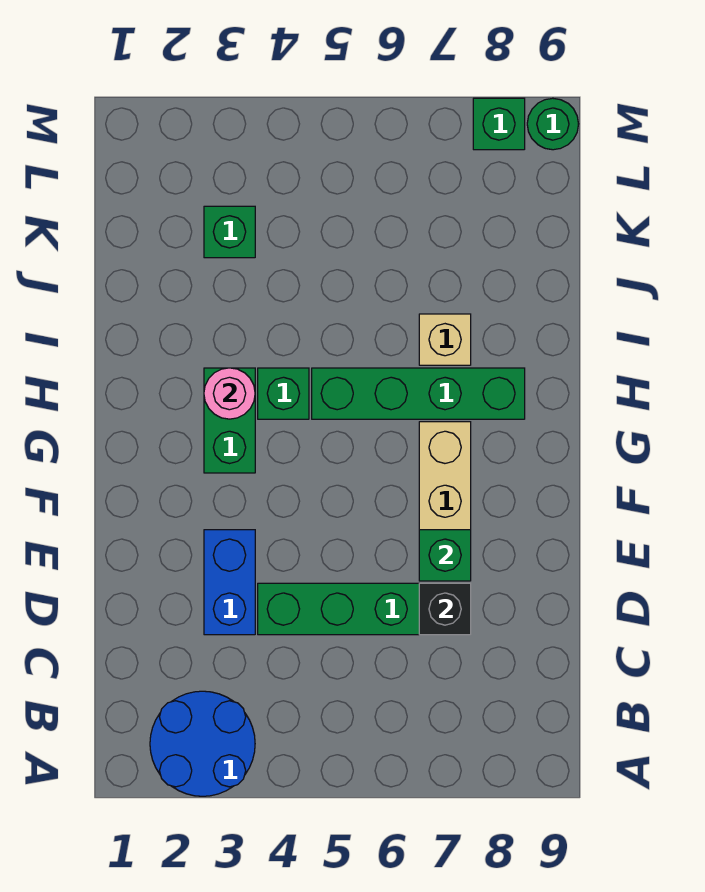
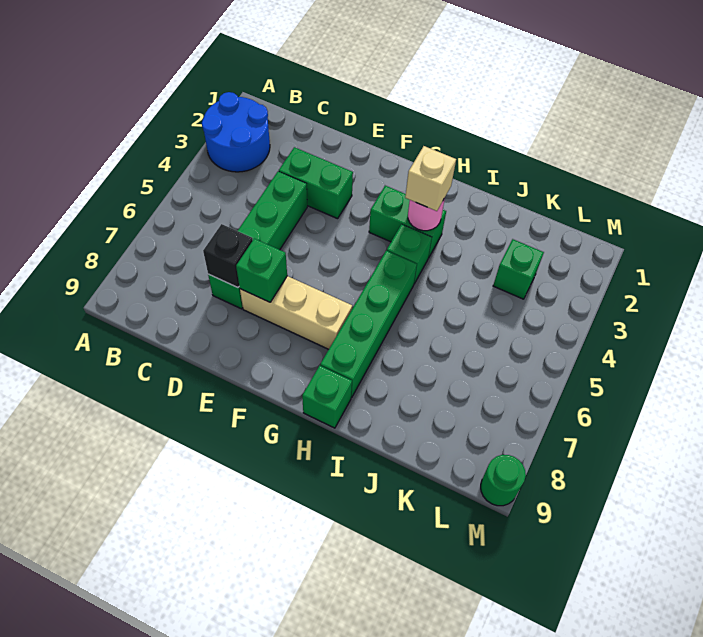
blue brick D3:E3 level 1 -> green brick D3:E3 level 1
tan brick I7 level 1 -> tan brick H3 level 3
green brick M8 level 1 -> green brick H9 level 1

